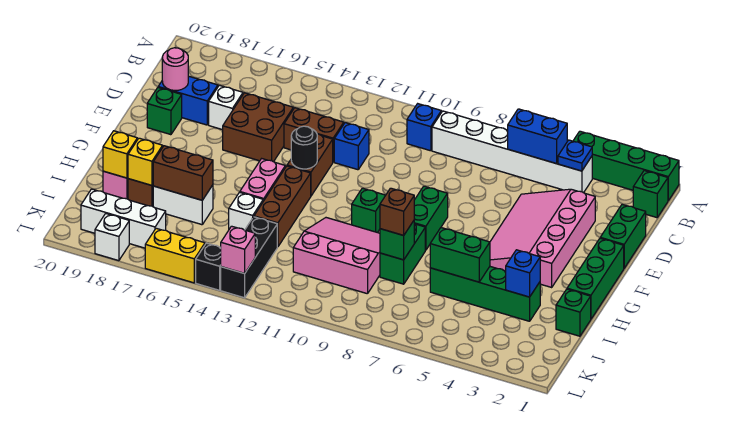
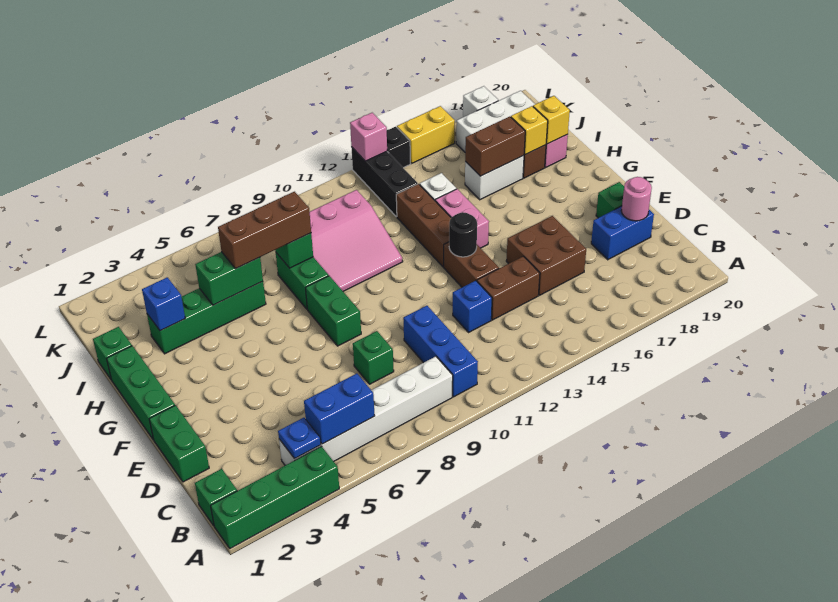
blue brick B10 level 1 -> blue brick B10:D10 level 1
pink slope D3:G5 level 1 top 3 -> none
white brick D17 level 1 -> none
green brick G10 level 1 -> green brick D8 level 1
brown brick I8 level 3 -> brown brick I6:I8 level 3

